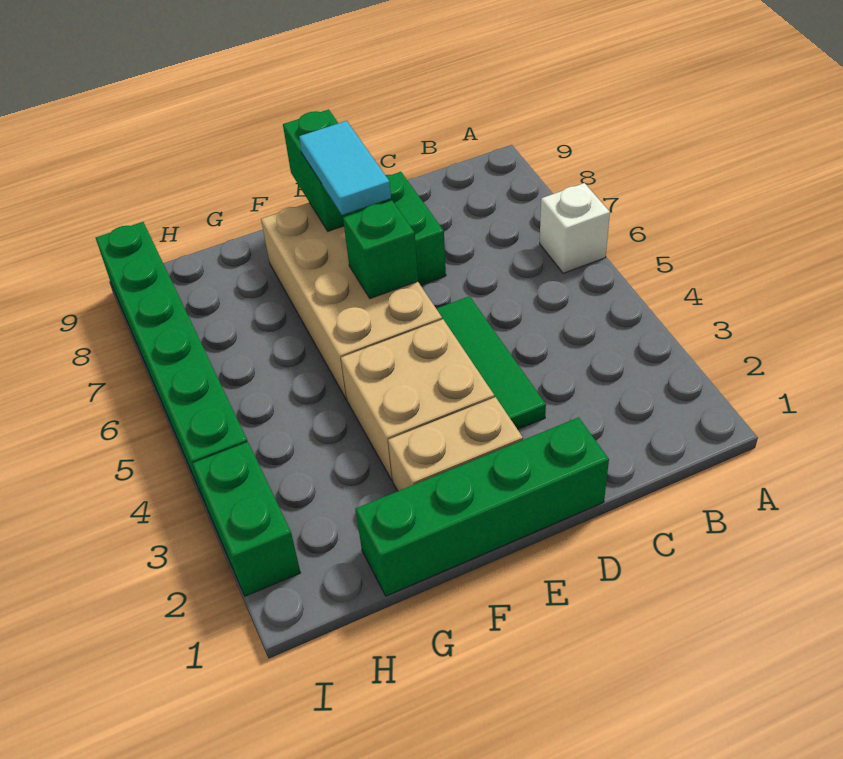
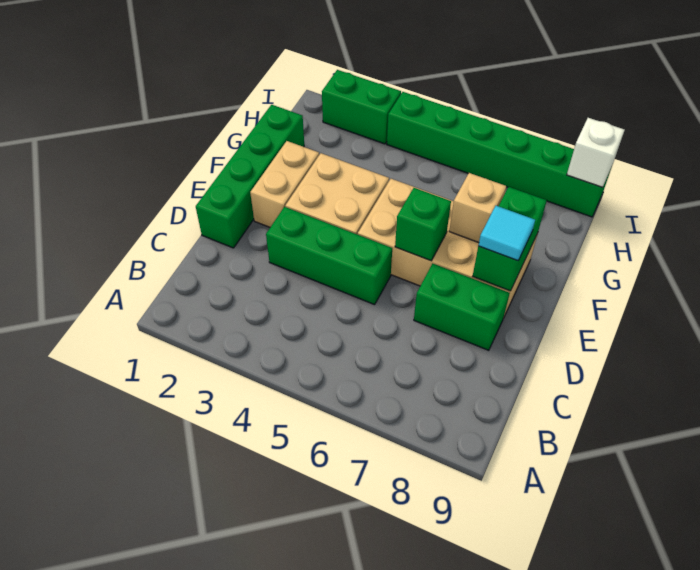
white brick A6 level 1 -> white brick I9 level 2
green tile D3:D5 level 1 -> green brick D3:D5 level 1
cyan tile E7:E8 level 3 -> cyan tile E8 level 3
green brick E8:E9 level 2 -> green brick E8:F8 level 2
none -> tan brick F7 level 2

